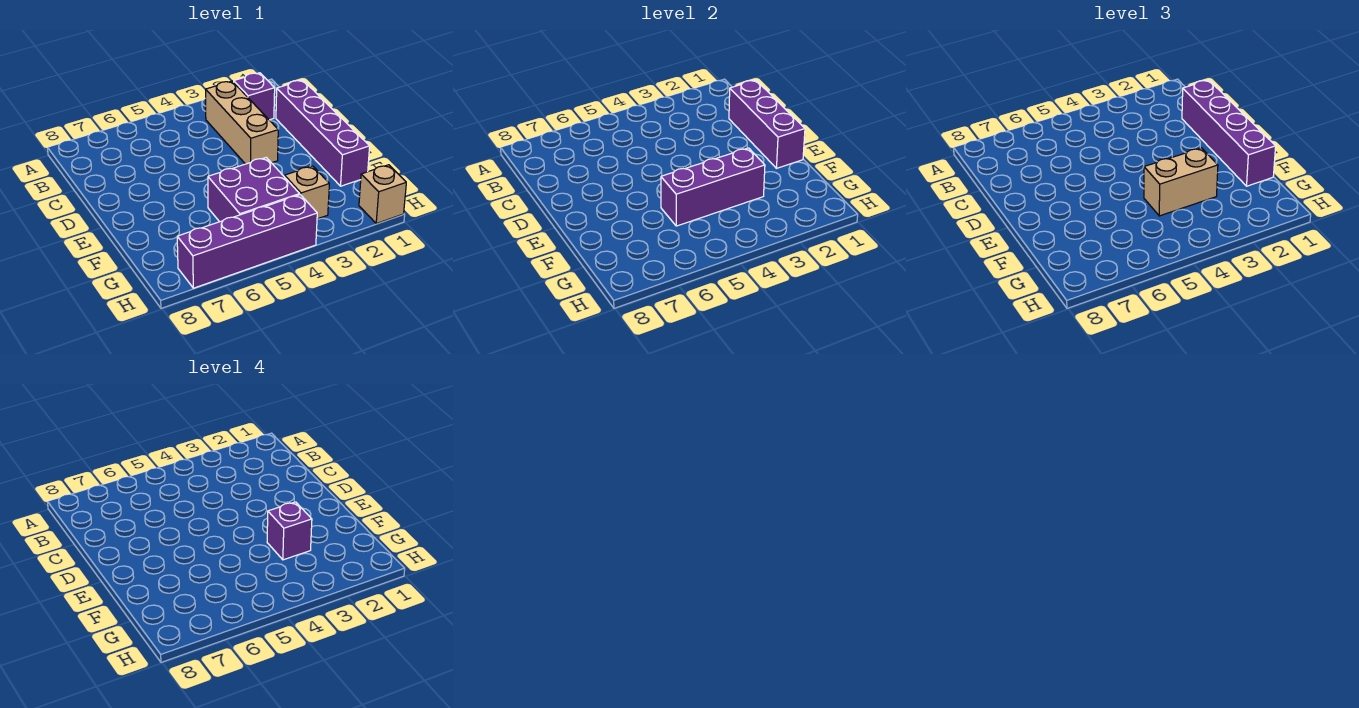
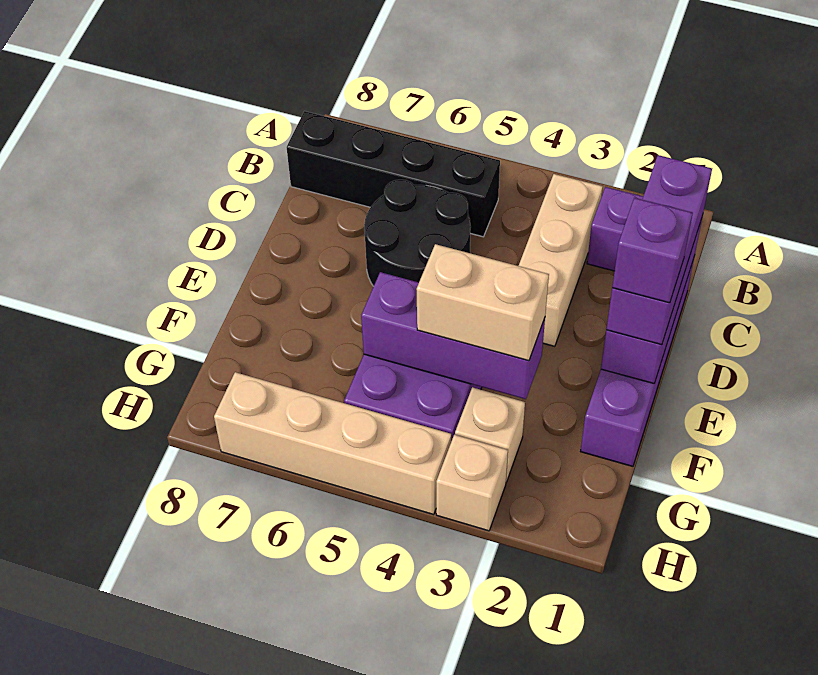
none -> black brick B5:B8 level 1
purple brick C1:F1 level 3 -> purple brick C1:E1 level 3
none -> black round brick C5:D6 level 1
purple brick F3 level 4 -> purple brick E1 level 4
tan brick H1 level 1 -> tan brick H3 level 1
purple brick H4:H7 level 1 -> tan brick H4:H7 level 1

